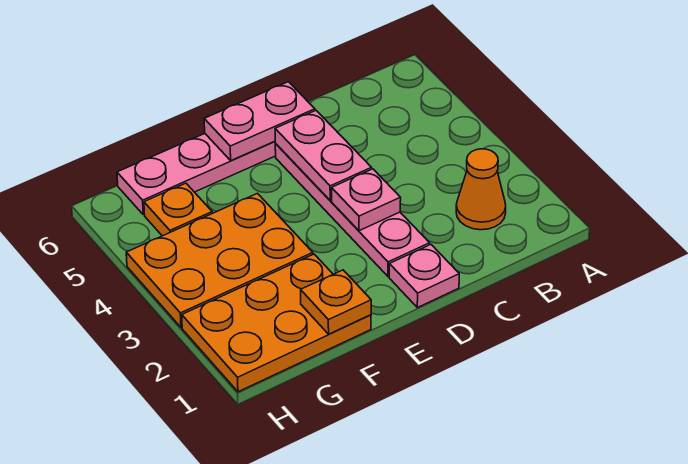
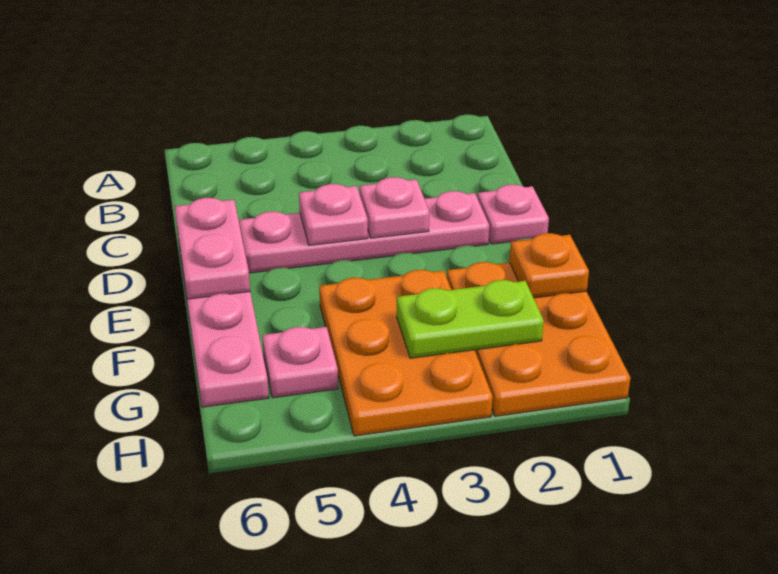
orange cone B2 level 1 -> none
pink plate D4:D5 level 2 -> pink plate D4 level 2
none -> lime plate G2:G3 level 2
orange plate G5 level 1 -> pink plate G5 level 1

